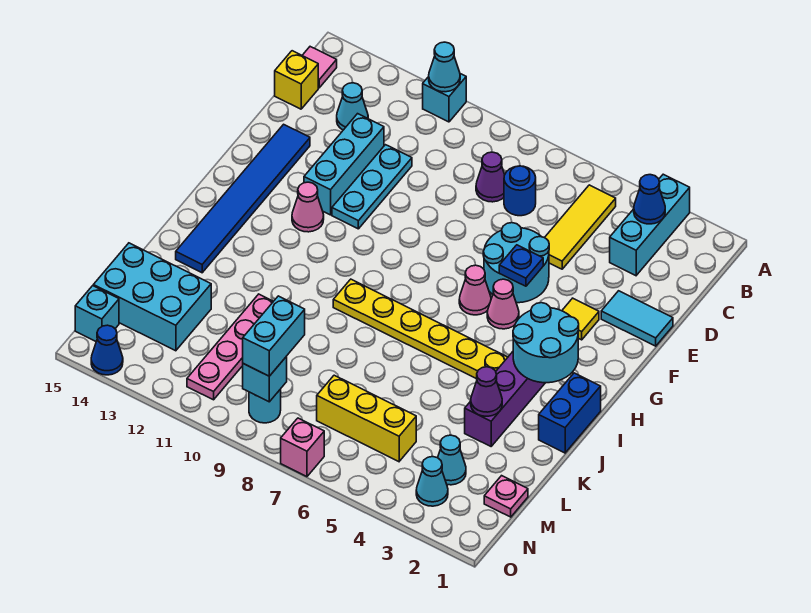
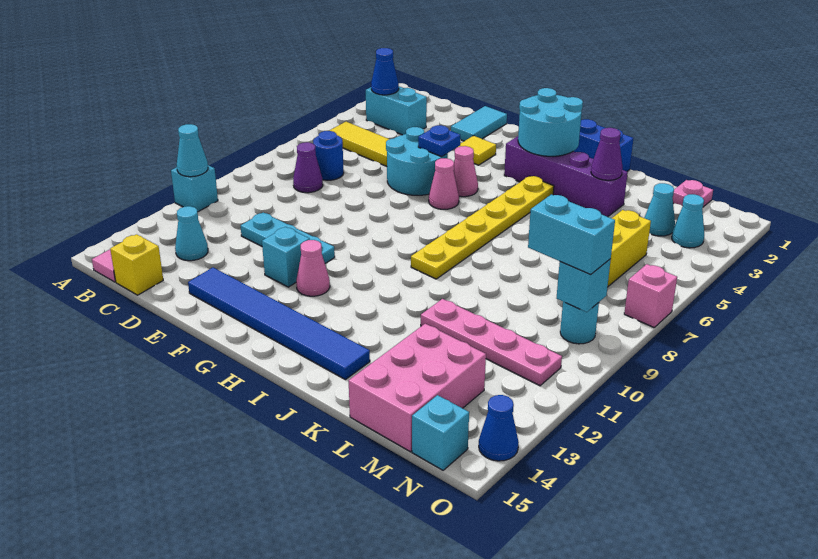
cyan brick A3:C3 level 1 -> cyan brick B3:C3 level 1
cyan brick D12:F12 level 1 -> cyan brick F12 level 1
cyan brick L13:M15 level 1 -> pink brick L13:M15 level 1

